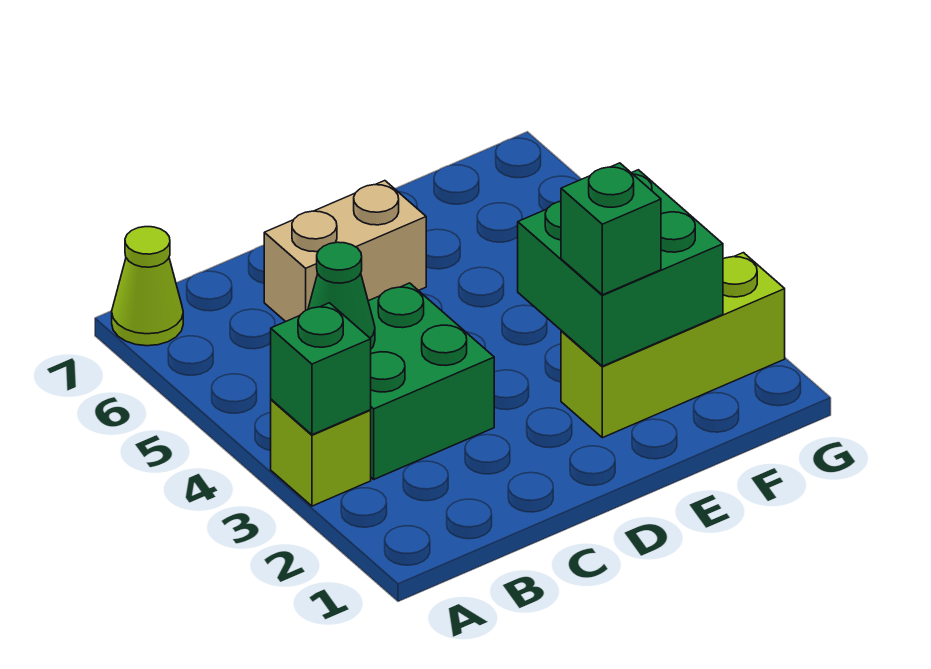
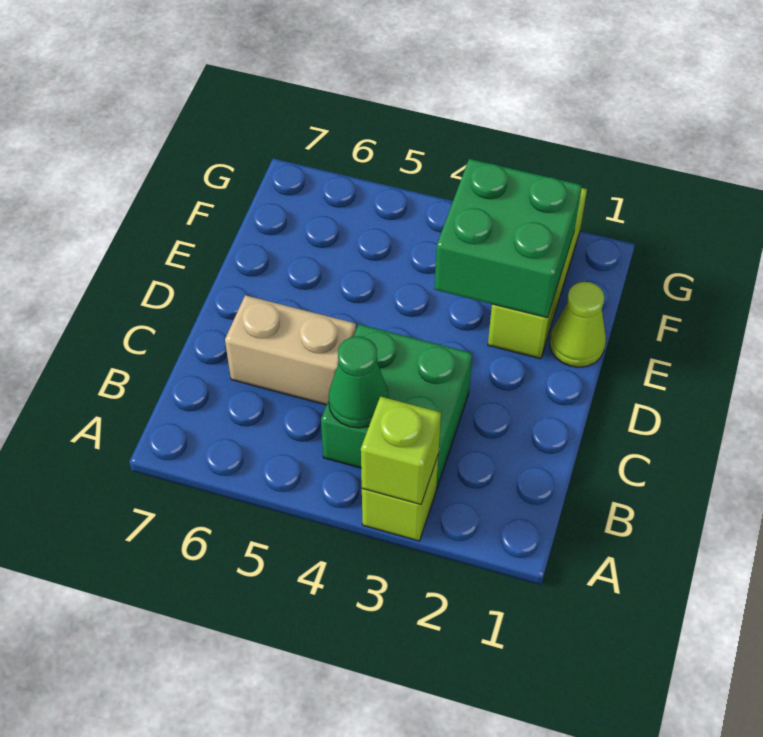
green brick A3 level 2 -> lime brick A3 level 2
lime cone A7 level 1 -> lime cone E1 level 1
tan brick C6:D6 level 1 -> tan brick C5:C6 level 1
green brick E2 level 3 -> none

